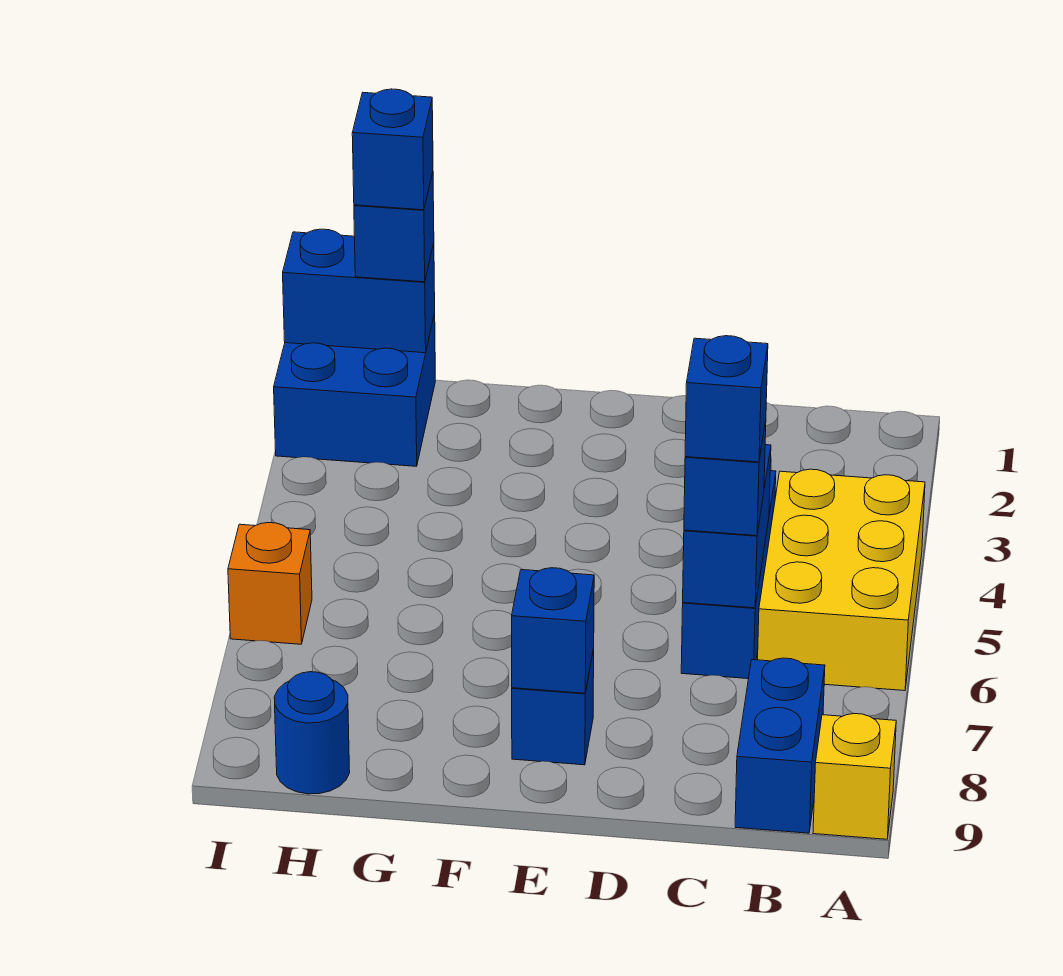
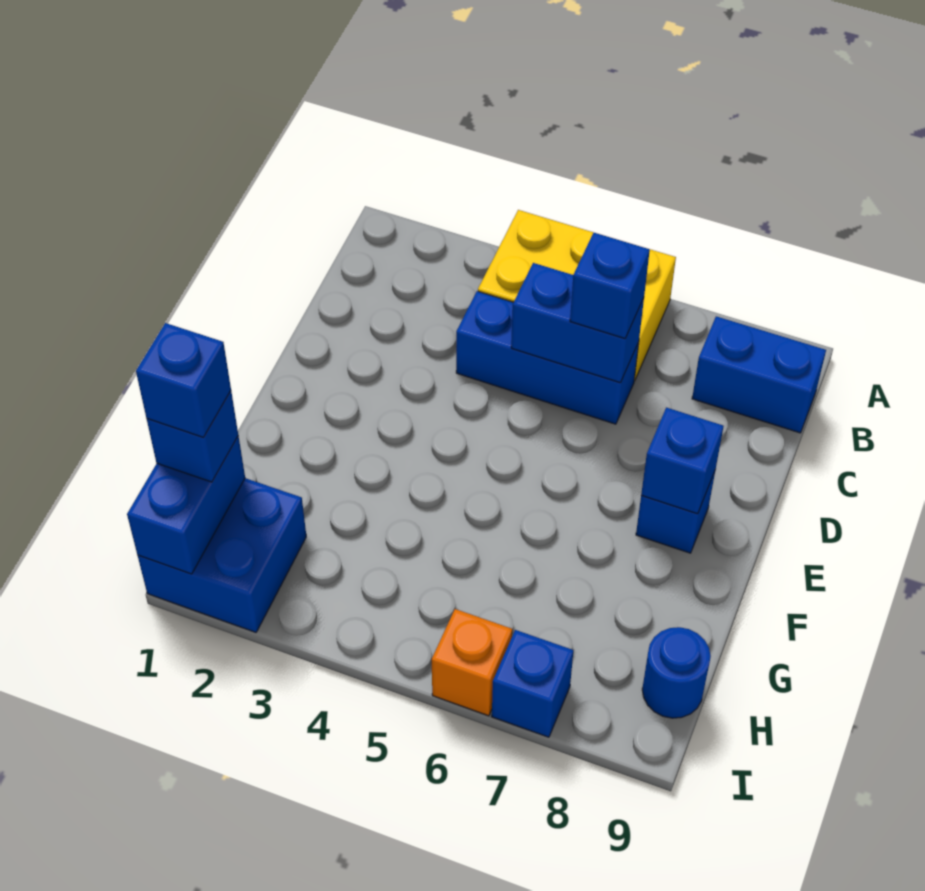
yellow brick A9 level 1 -> none
blue brick C6 level 4 -> blue brick I7 level 1

